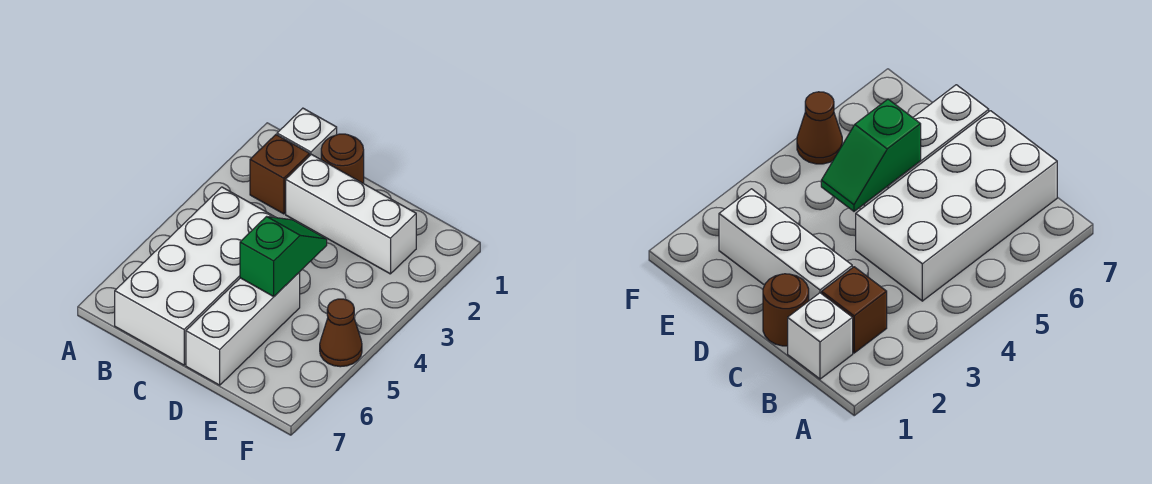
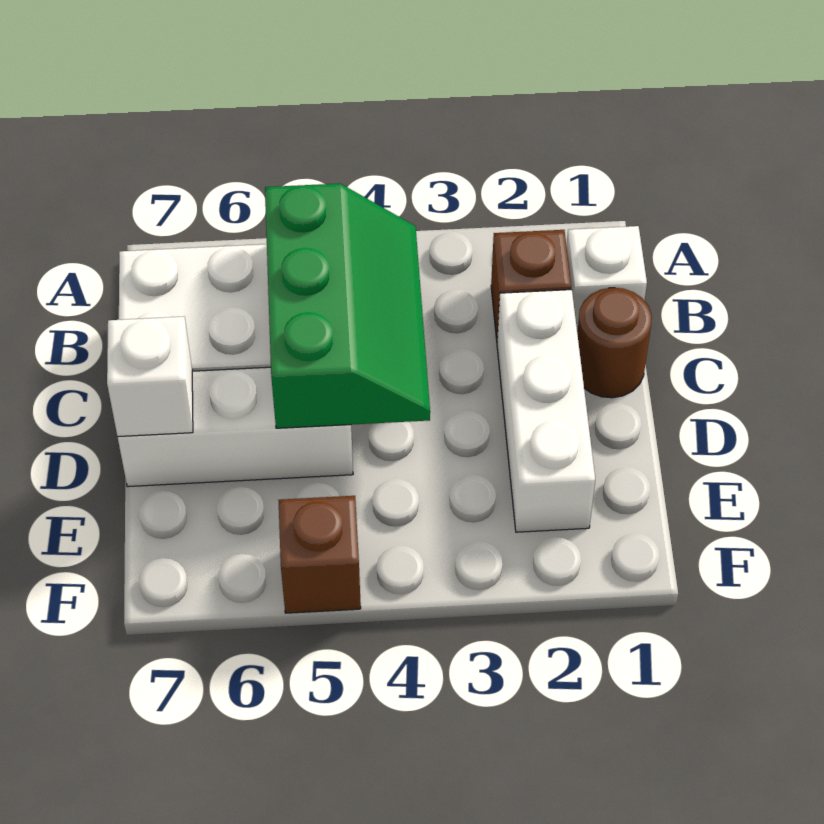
green slope D4:D5 level 2 top 5 -> green slope B4:D5 level 2 top 5
none -> white brick D7 level 2
brown cone F5 level 1 -> brown brick F5 level 1

